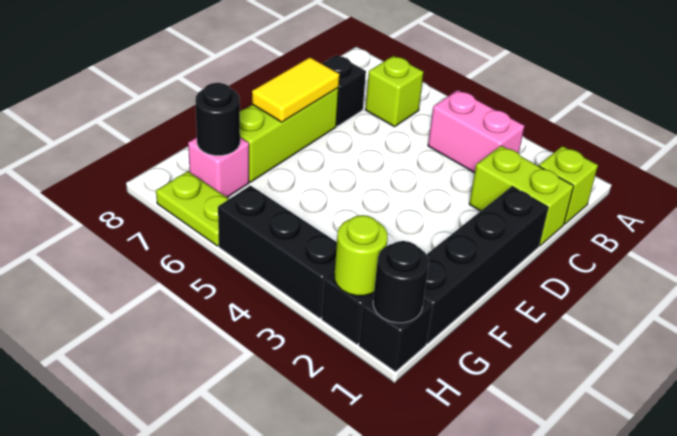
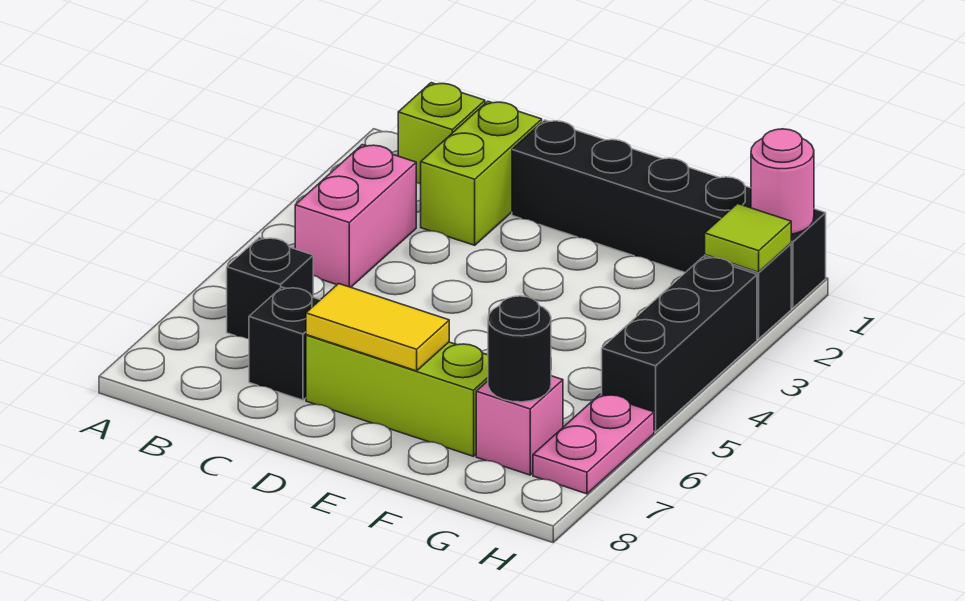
lime brick B6 level 1 -> black brick B6 level 1
black round brick H1 level 2 -> pink round brick H1 level 2
lime round brick H2 level 2 -> lime tile H2 level 2
lime plate H6:H7 level 1 -> pink plate H6:H7 level 1

